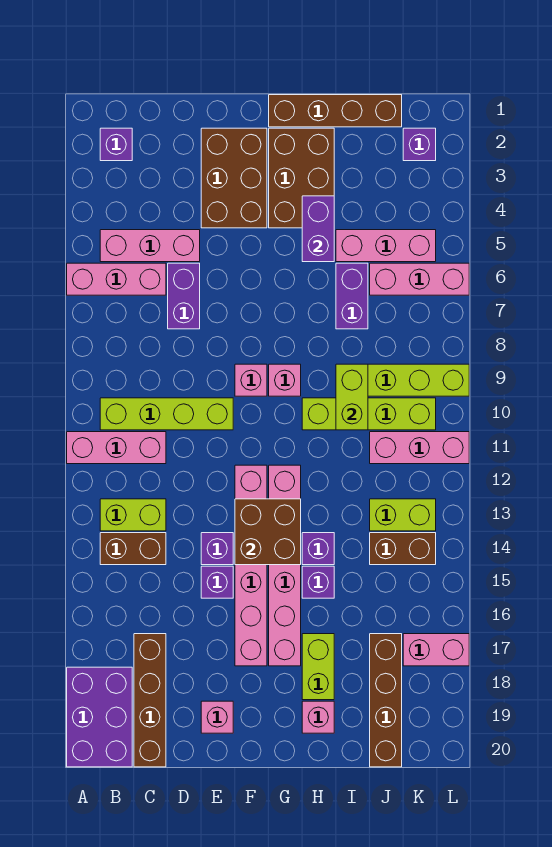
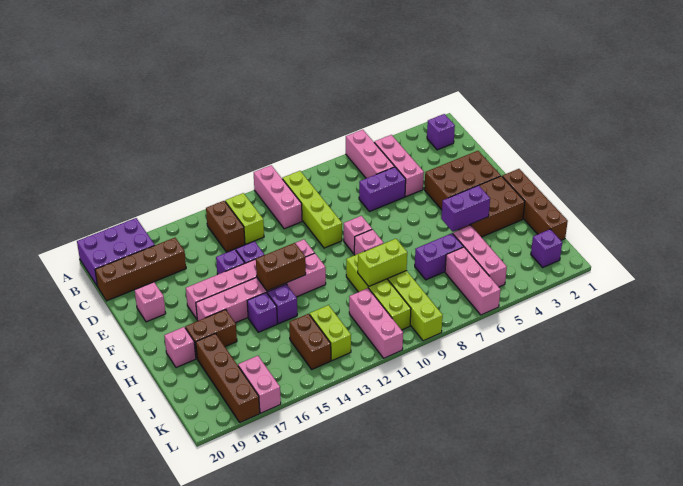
brown brick F13:G14 level 2 -> brown brick G13:G14 level 2
lime brick H17:H18 level 1 -> brown brick H17:H18 level 1
brown brick J17:J20 level 1 -> brown brick I18:L18 level 1

